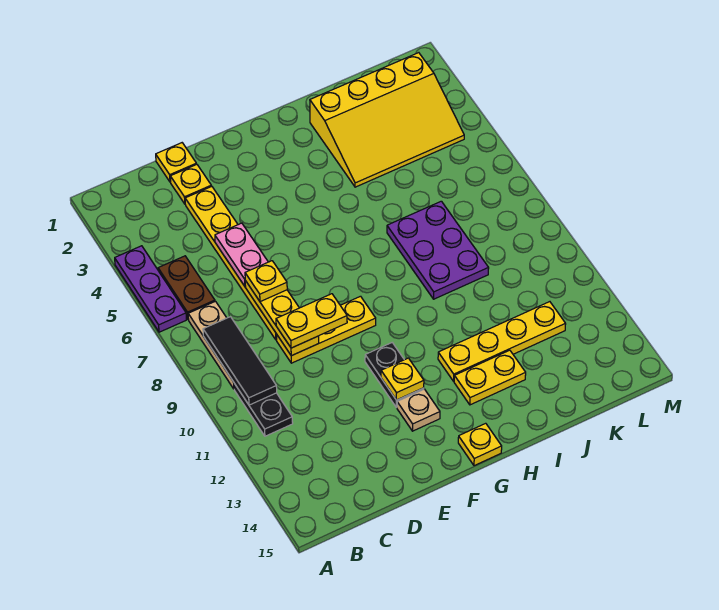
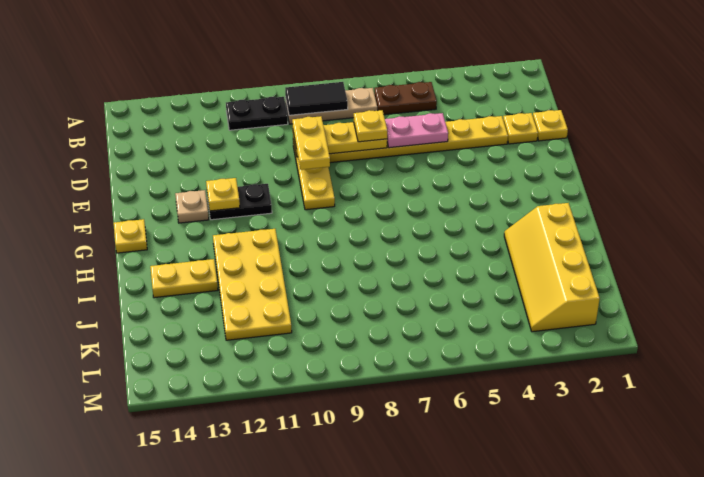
purple plate A4:A6 level 1 -> none
black tile B8:B10 level 2 -> black tile B8:B9 level 2
yellow plate H12:K12 level 1 -> yellow plate H11:K12 level 1
yellow plate H13:I13 level 1 -> yellow plate I13:I14 level 1
yellow slope I2:L4 level 1 top 2 -> yellow slope I2:L3 level 1 top 2
purple plate I7:J9 level 1 -> none

